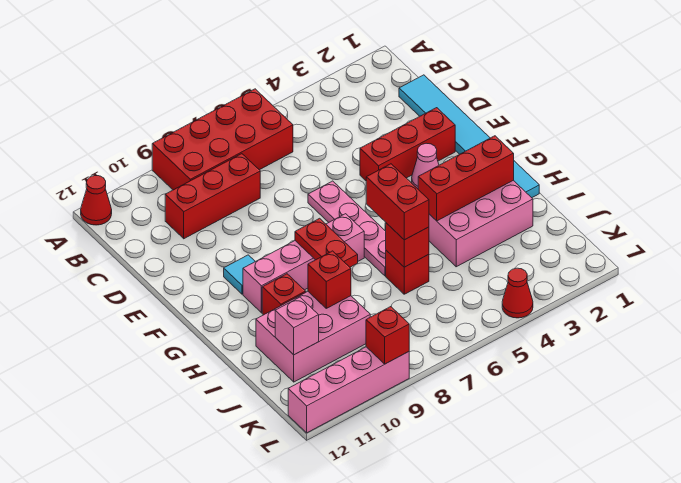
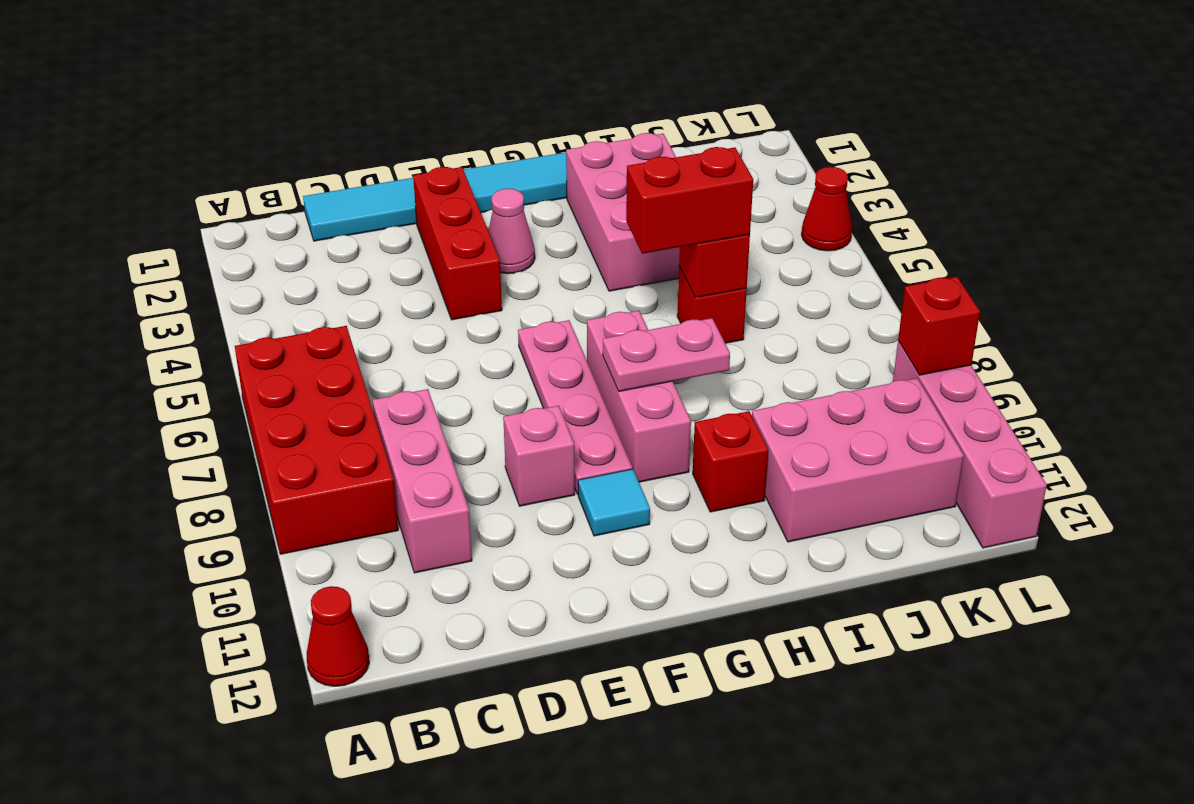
red brick C8:C10 level 1 -> pink brick C8:C10 level 1
pink plate E6:H6 level 1 -> pink plate F6:F9 level 1
pink brick G7:G10 level 1 -> pink brick G7:G9 level 1
red plate G8:H8 level 2 -> pink plate G8:H8 level 2
red brick H2:H4 level 2 -> none
pink brick I9:J11 level 1 -> pink brick I10:K11 level 1
red brick I9 level 2 -> none
pink brick J11 level 2 -> pink brick E9 level 1

